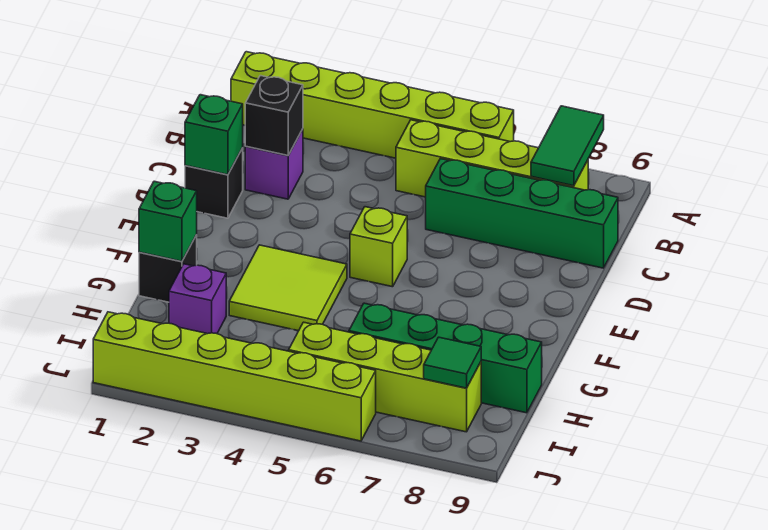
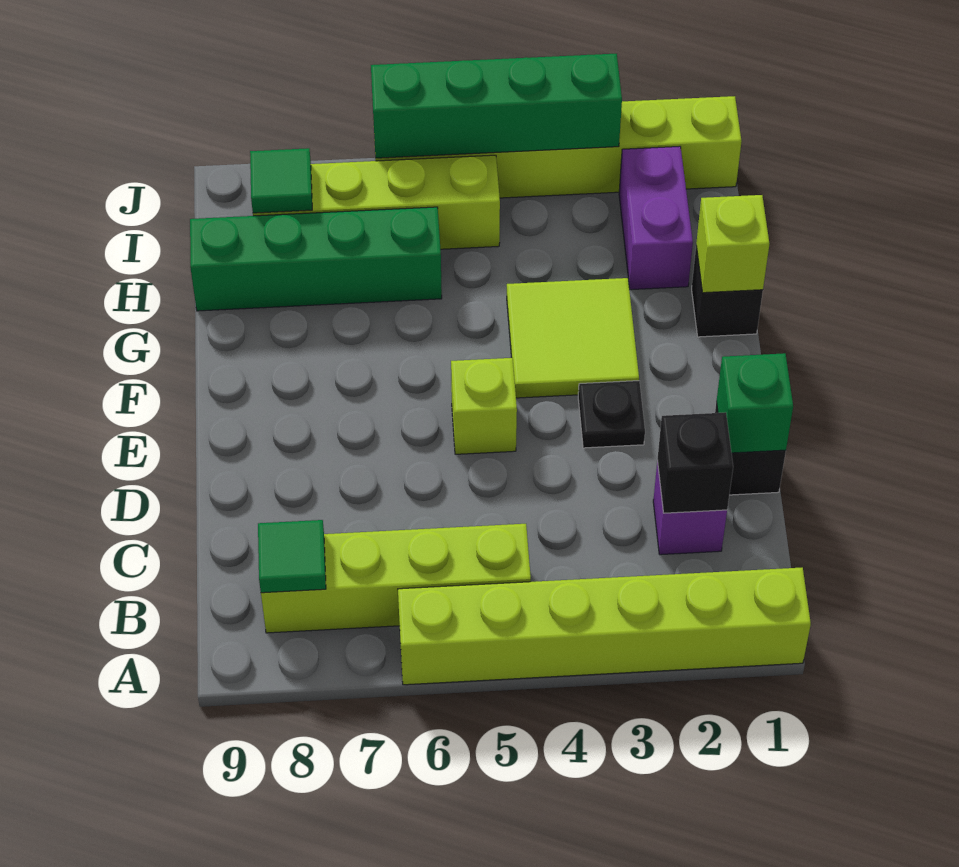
green tile A8:B8 level 2 -> green tile B8 level 2
green brick C6:C9 level 1 -> green brick J3:J6 level 2
none -> black plate E3 level 1
green brick G1 level 2 -> lime brick G1 level 2
purple brick H2 level 1 -> purple brick H2:I2 level 1

